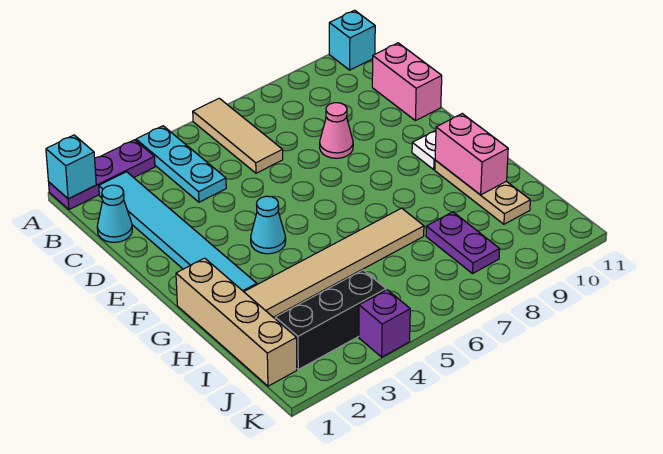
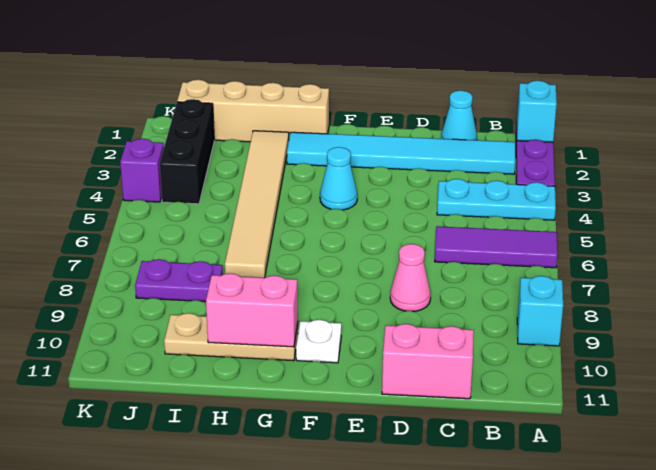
tan tile A6:C6 level 1 -> purple tile A6:C6 level 1
cyan brick A11 level 1 -> cyan brick A9 level 1

